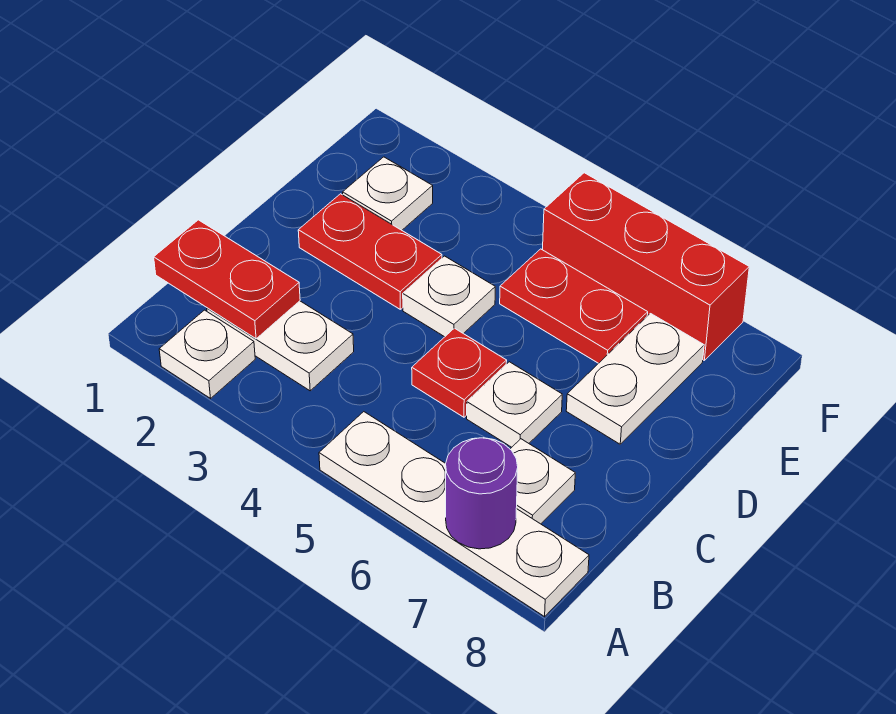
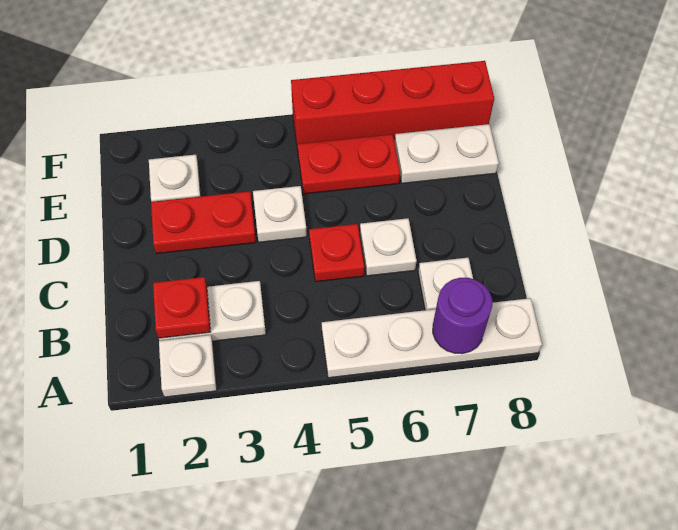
red plate B1:B2 level 2 -> red plate B2 level 2
white plate D7:E7 level 1 -> white plate E7:E8 level 1
red brick F5:F7 level 1 -> red brick F5:F8 level 1

